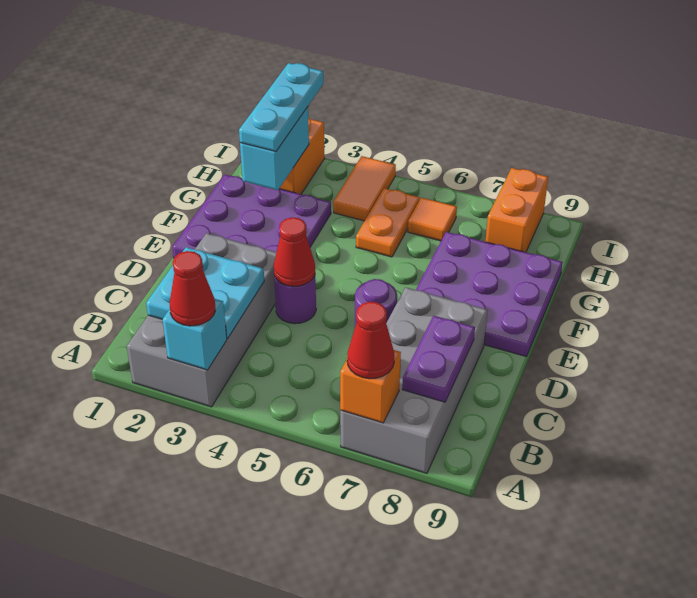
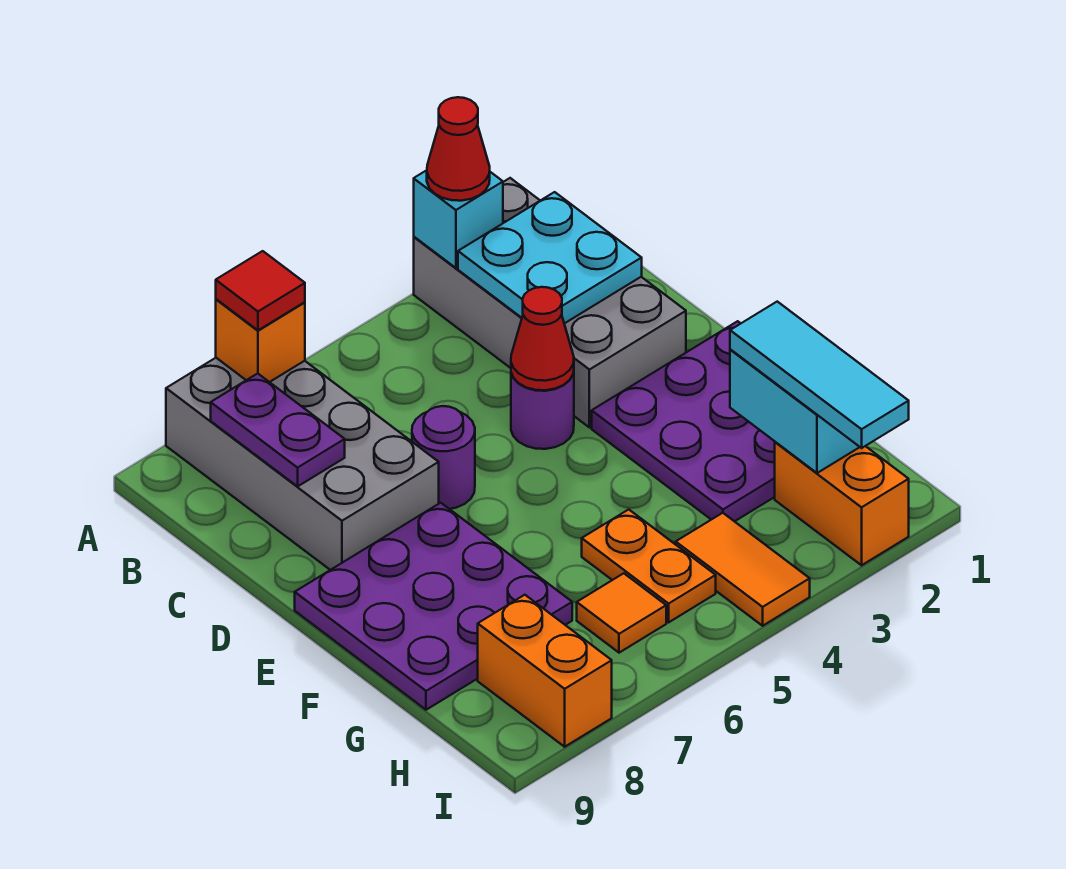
red cone A7 level 3 -> red tile A7 level 3
cyan plate G2:I2 level 3 -> cyan tile G2:I2 level 3

